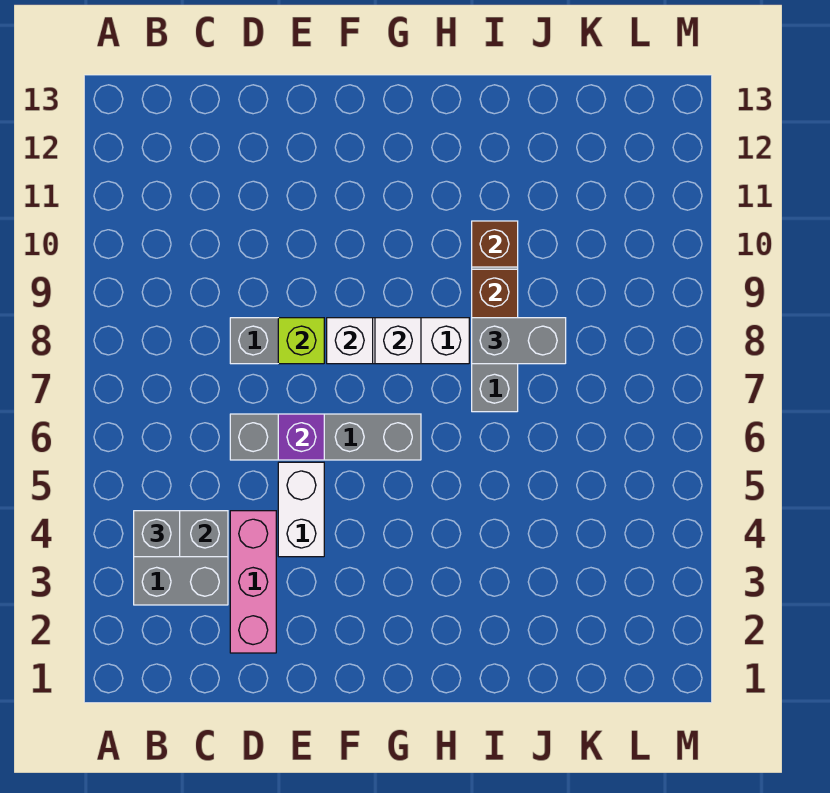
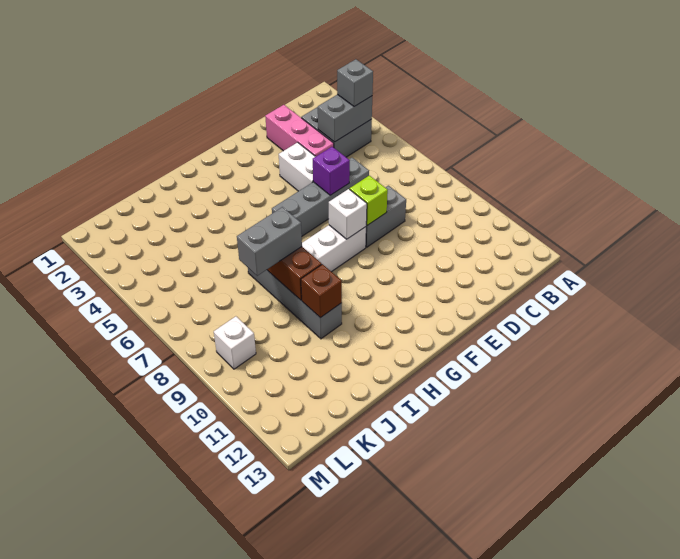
white brick G8 level 2 -> white brick L9 level 1

